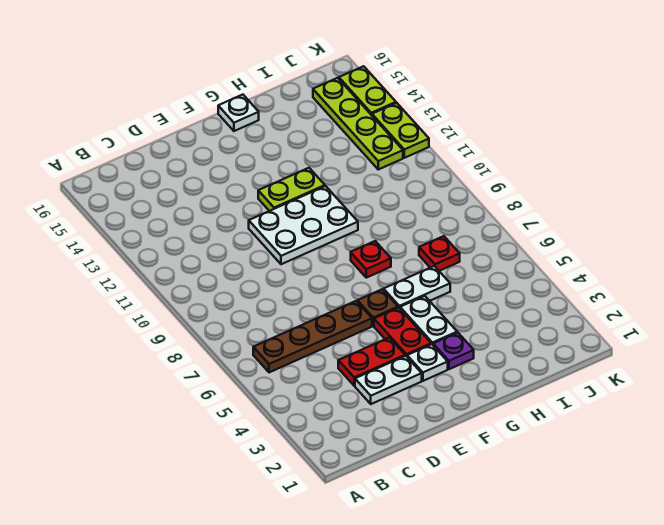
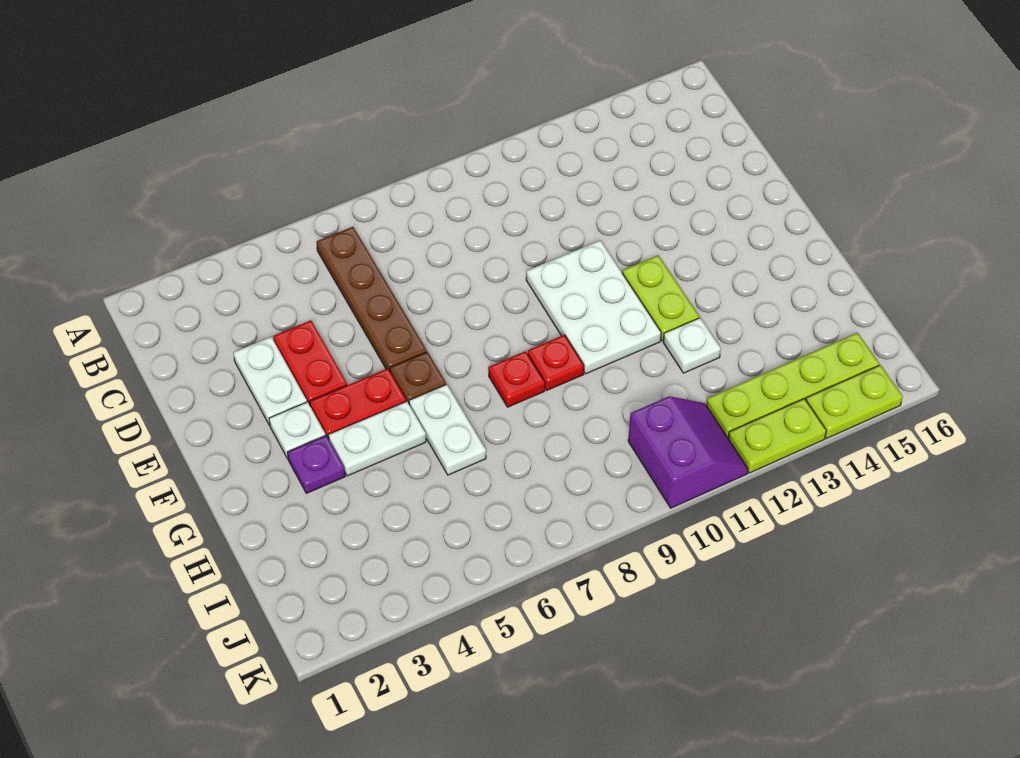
white plate G16 level 1 -> white plate H12 level 1
red plate I7 level 1 -> red plate G9 level 1
none -> purple slope J10:K11 level 1 top 10

